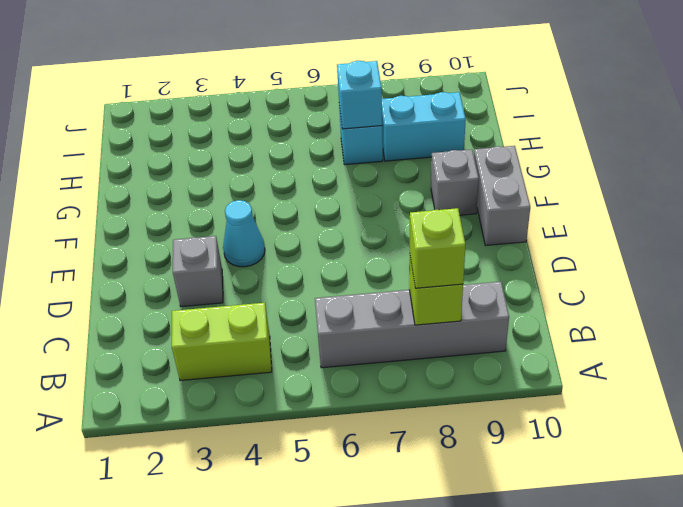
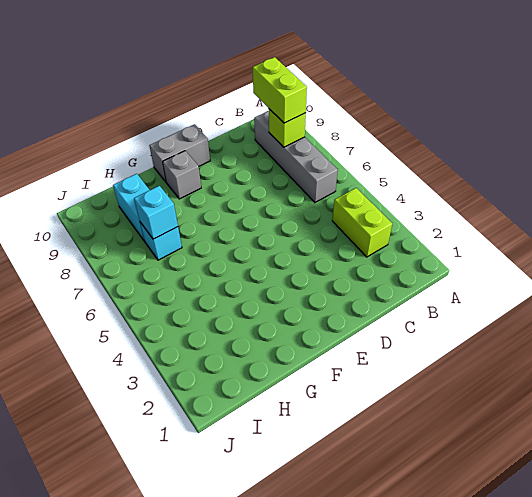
lime brick B8 level 3 -> lime brick B8:B9 level 3
grey brick D3 level 1 -> none
cyan cone E4 level 1 -> none

